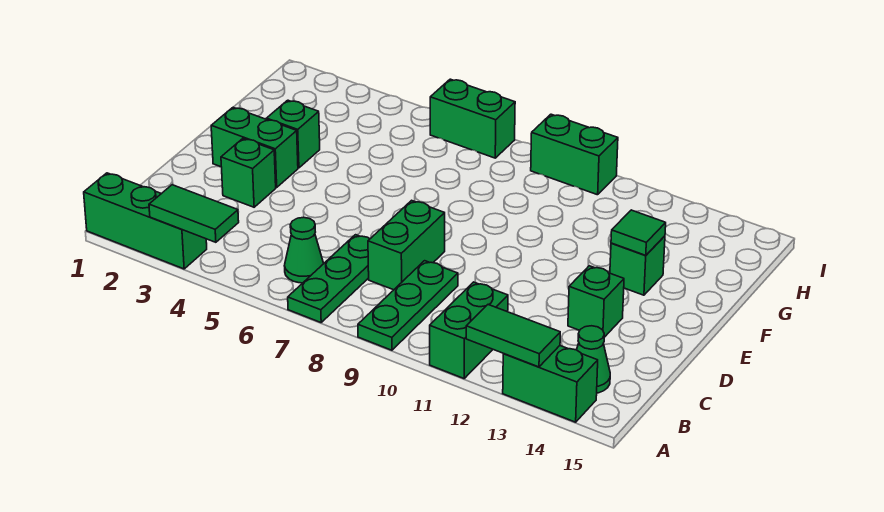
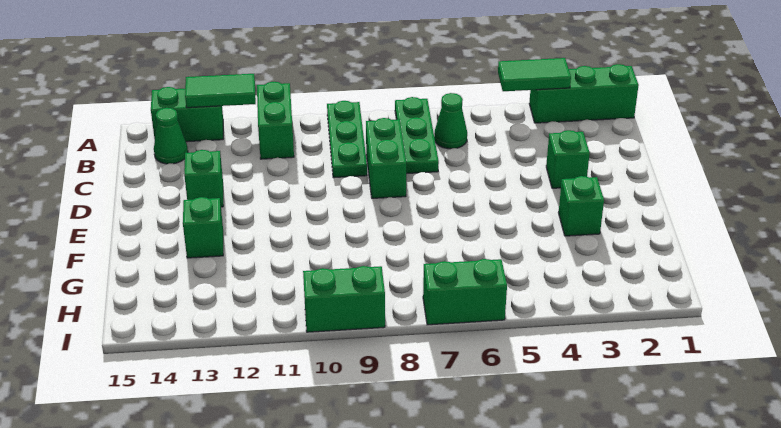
green brick E2:E3 level 1 -> none
green tile F13 level 2 -> none

